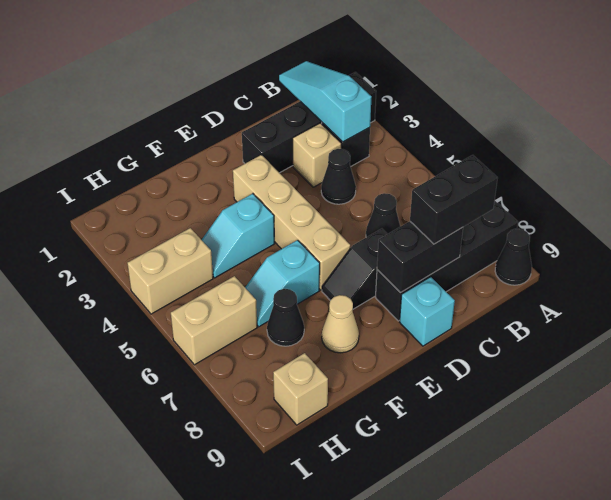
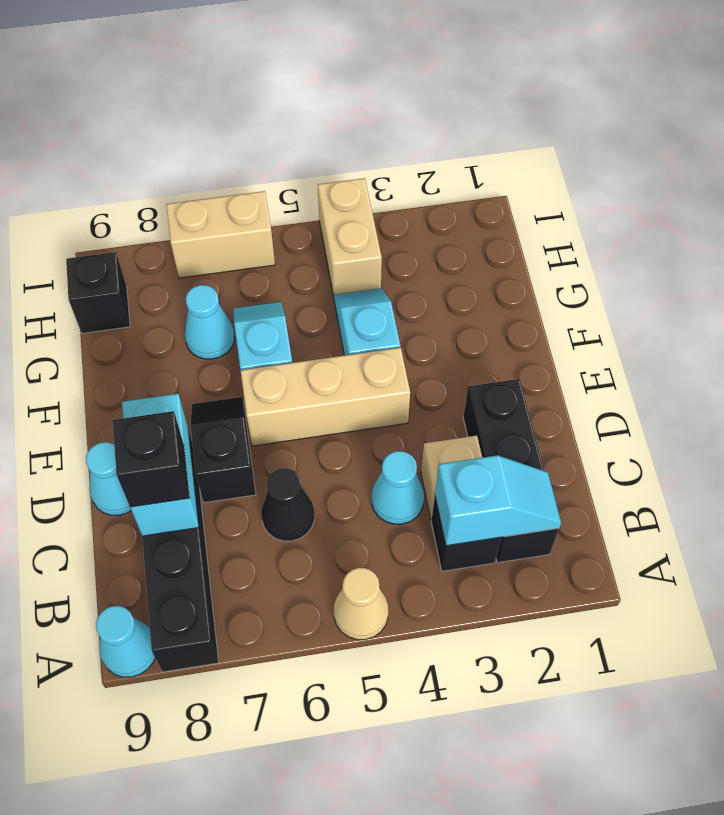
black brick A2:D2 level 1 -> black brick B2:D2 level 1
black cone A9 level 1 -> cyan cone A9 level 1
cyan slope B1:B3 level 2 top 3 -> cyan slope B2:B3 level 2 top 3
black brick B8:C8 level 3 -> black brick C8 level 3
black cone C4 level 1 -> cyan cone C4 level 1
black brick C8:D8 level 2 -> cyan brick C8:D8 level 2
cyan brick D9 level 1 -> cyan cone D9 level 1
tan brick E3:E6 level 1 -> tan brick E4:E6 level 1
tan cone F8 level 1 -> tan cone A5 level 1
black cone G7 level 1 -> cyan cone G7 level 1
tan brick H6:I6 level 1 -> tan brick I6:I7 level 1
tan brick H9 level 1 -> black brick H9 level 1

